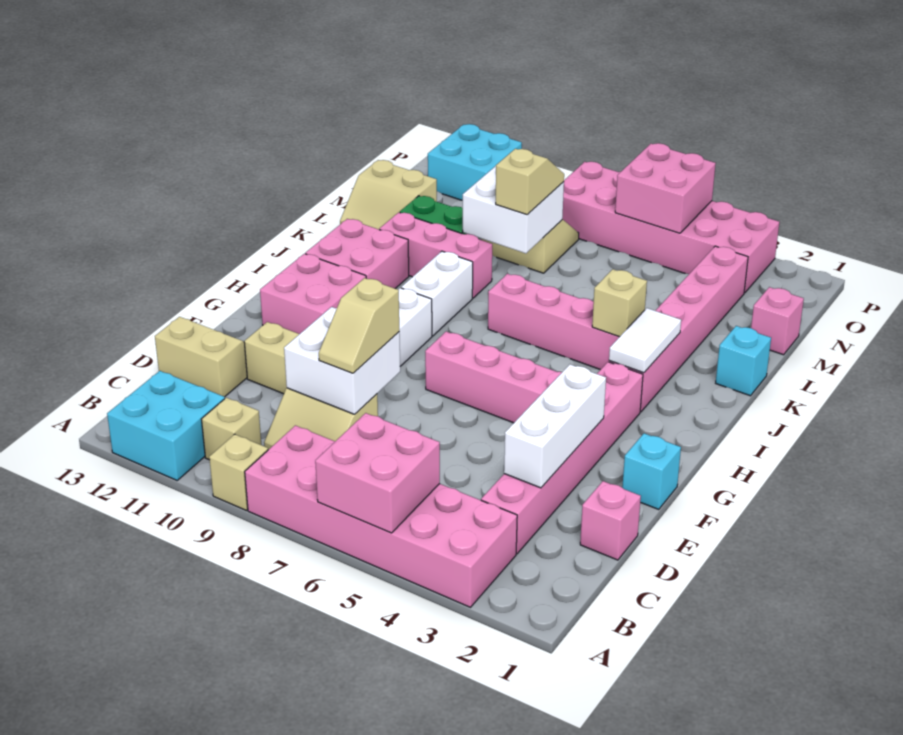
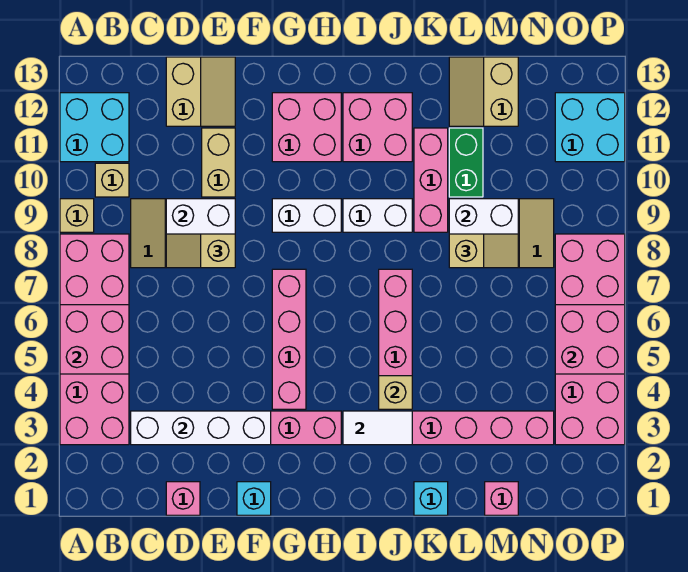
white brick D3:F3 level 2 -> white brick C3:F3 level 2

